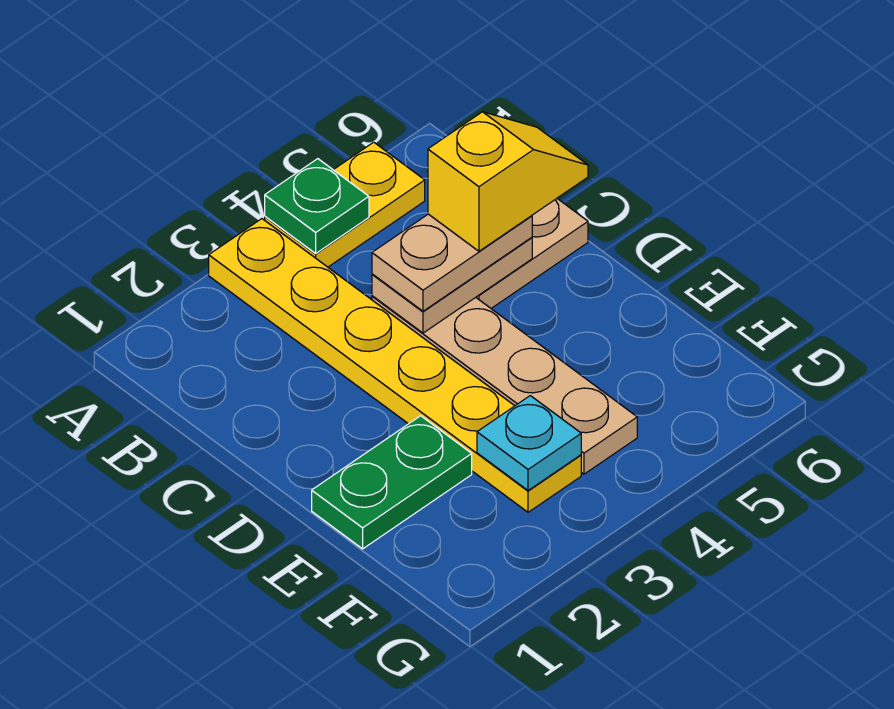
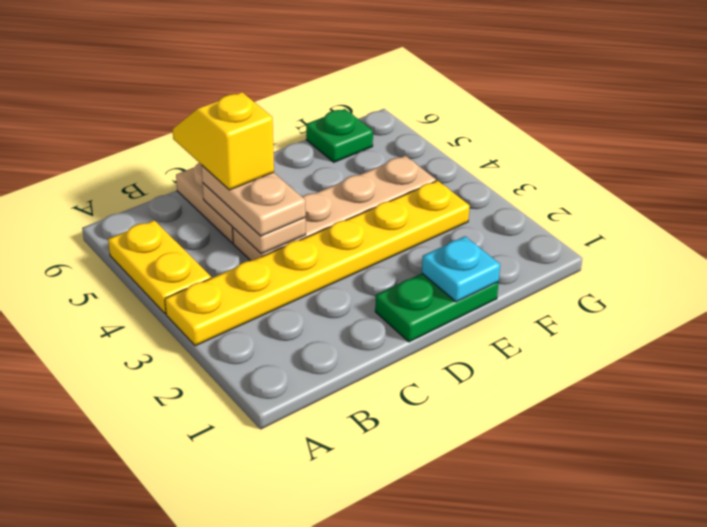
green plate A4 level 2 -> green plate F6 level 1
green plate E1:E2 level 1 -> green plate D1:E1 level 1
cyan plate F3 level 2 -> cyan plate E1 level 2

